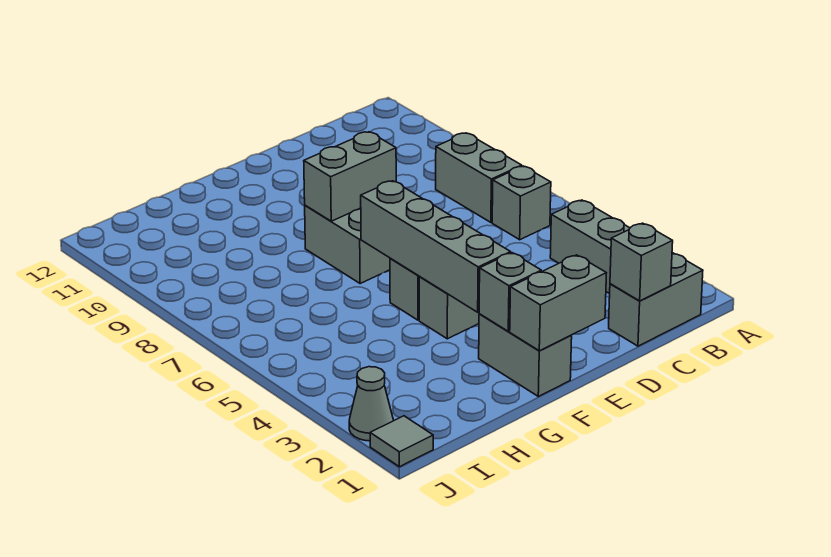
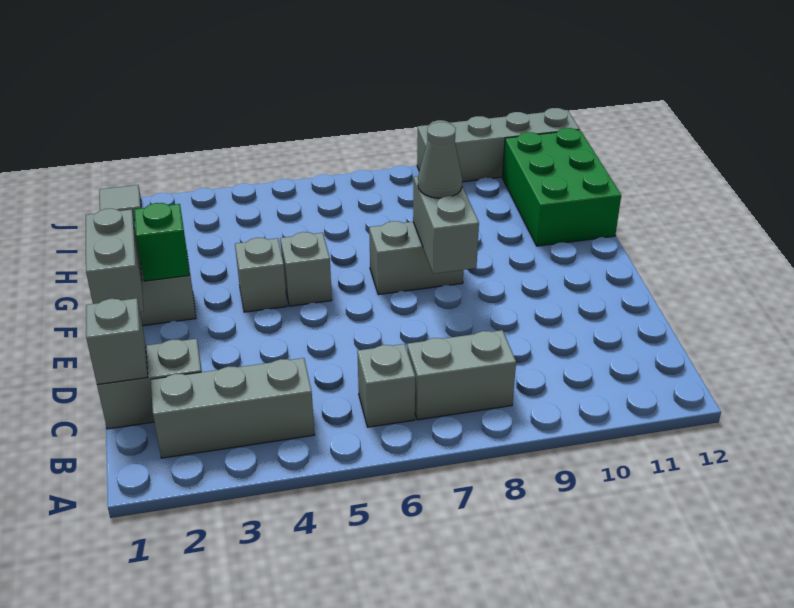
grey brick B1:C1 level 1 -> grey brick C1:C2 level 1
grey brick F2 level 2 -> green brick F2 level 2
grey brick F3:F6 level 2 -> grey brick J9:J12 level 1
none -> green brick G11:I12 level 1
grey cone J2 level 1 -> grey cone F8 level 3

